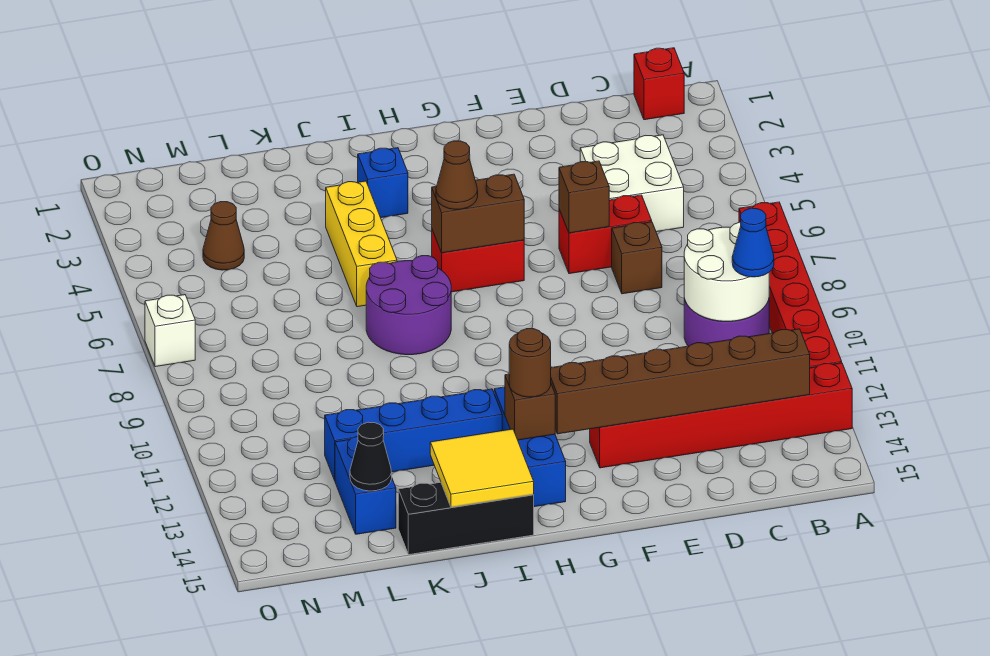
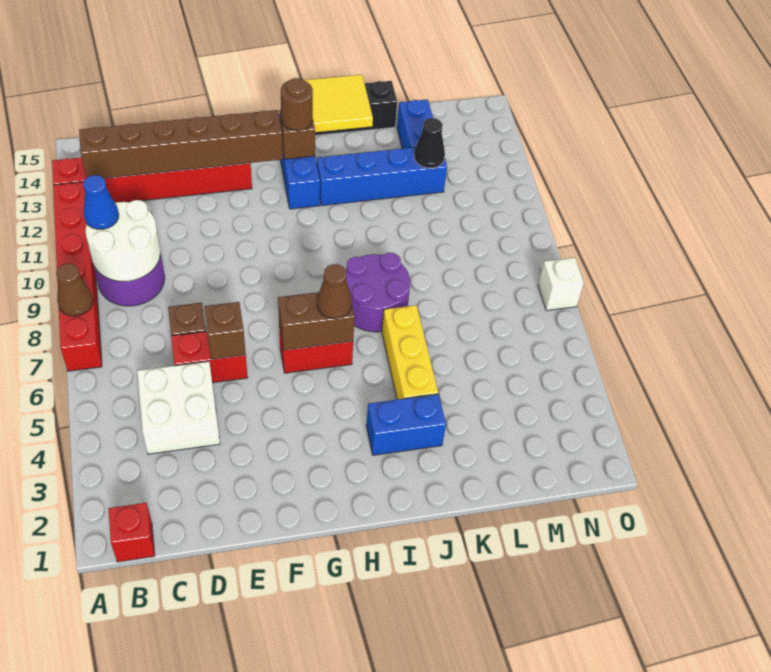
blue brick I3 level 1 -> blue brick I3:J3 level 1
black cone L14 level 2 -> black cone L12 level 2
brown cone M4 level 1 -> brown cone A8 level 2

